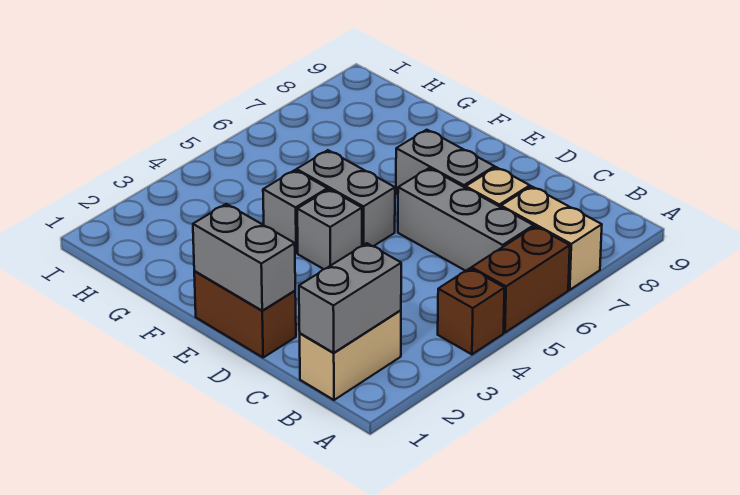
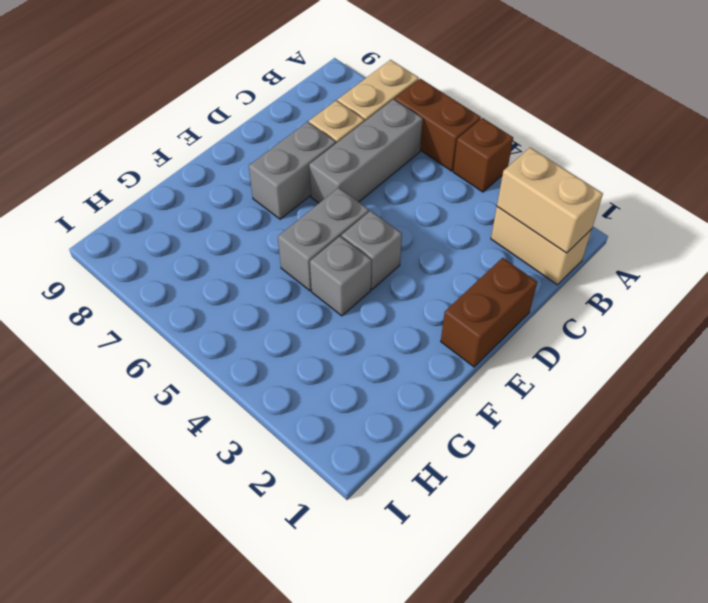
grey brick B1:B2 level 2 -> tan brick B1:B2 level 2
grey brick D1:E1 level 2 -> none

